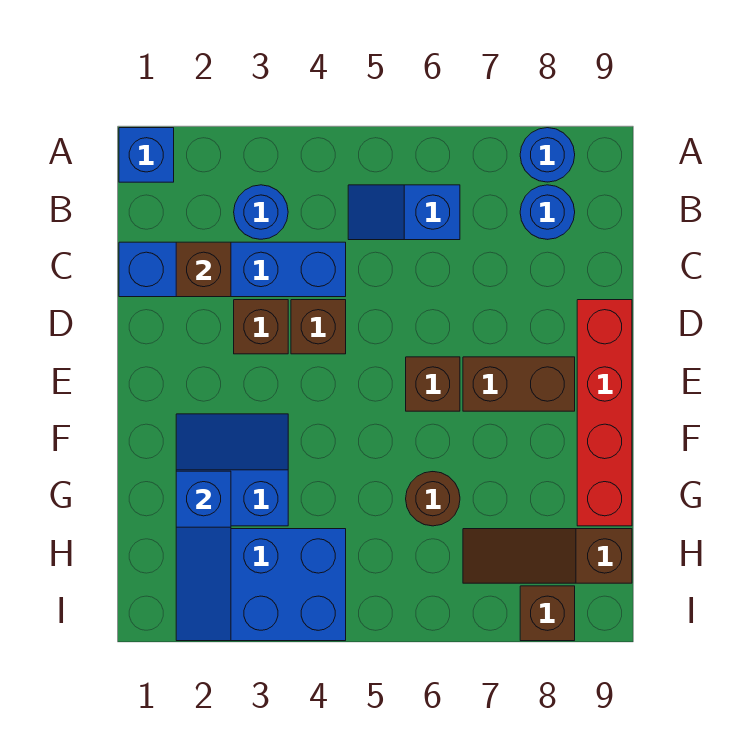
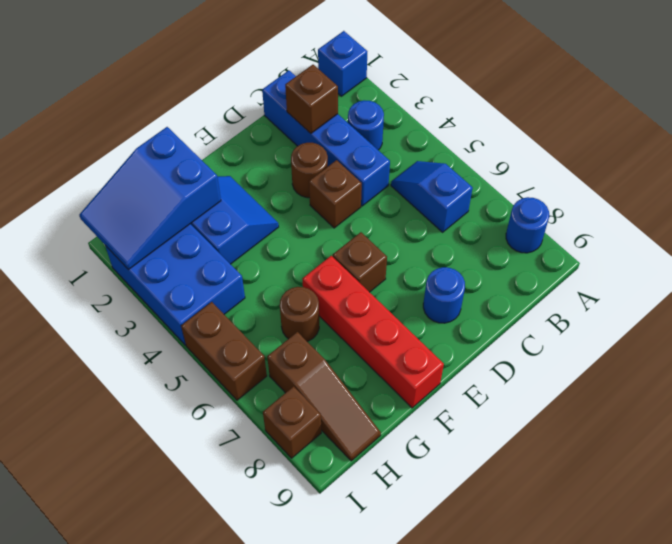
blue round brick B8 level 1 -> blue round brick D8 level 1
brown brick D3 level 1 -> brown round brick D3 level 1
red brick D9:G9 level 1 -> red brick F6:F9 level 1
brown brick E7:E8 level 1 -> brown brick I5:I6 level 1
blue slope G2:I2 level 2 top G -> blue slope G1:I2 level 2 top G
brown slope H7:H9 level 1 top 9 -> brown slope H7:H9 level 1 top 7

